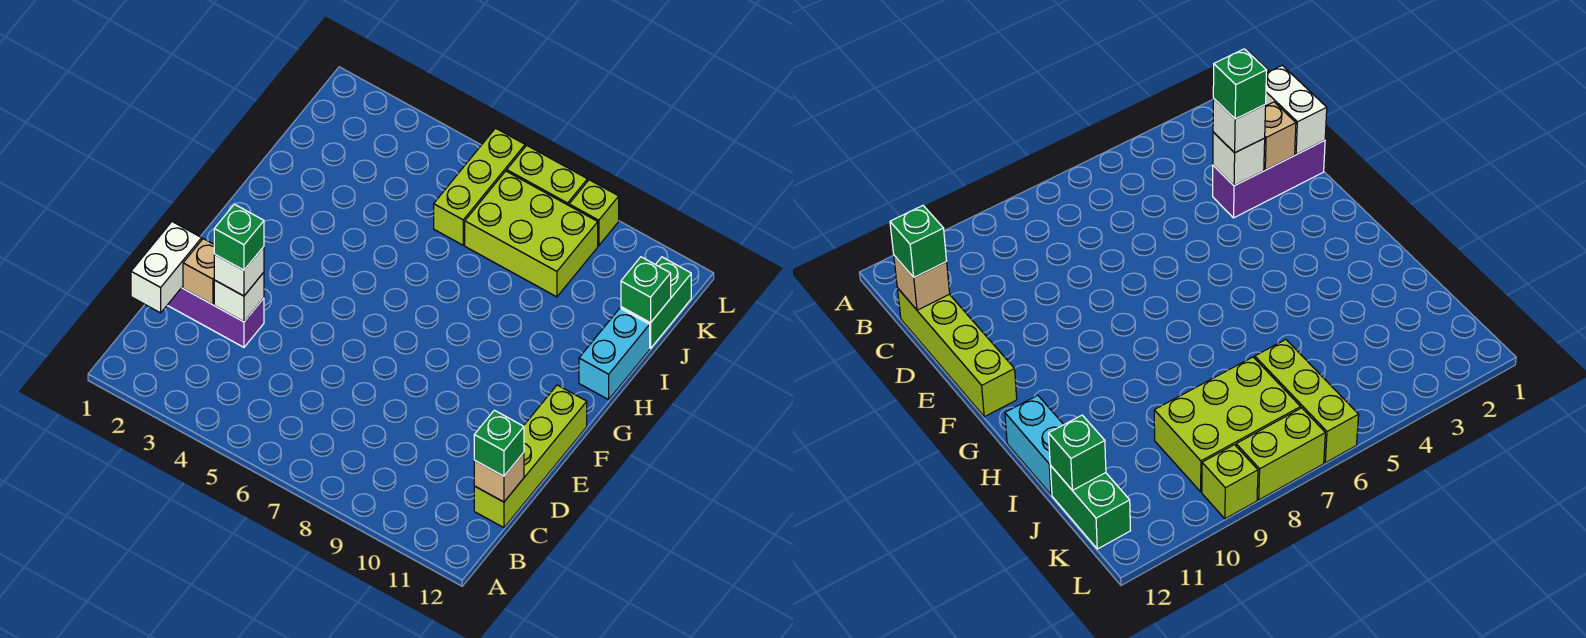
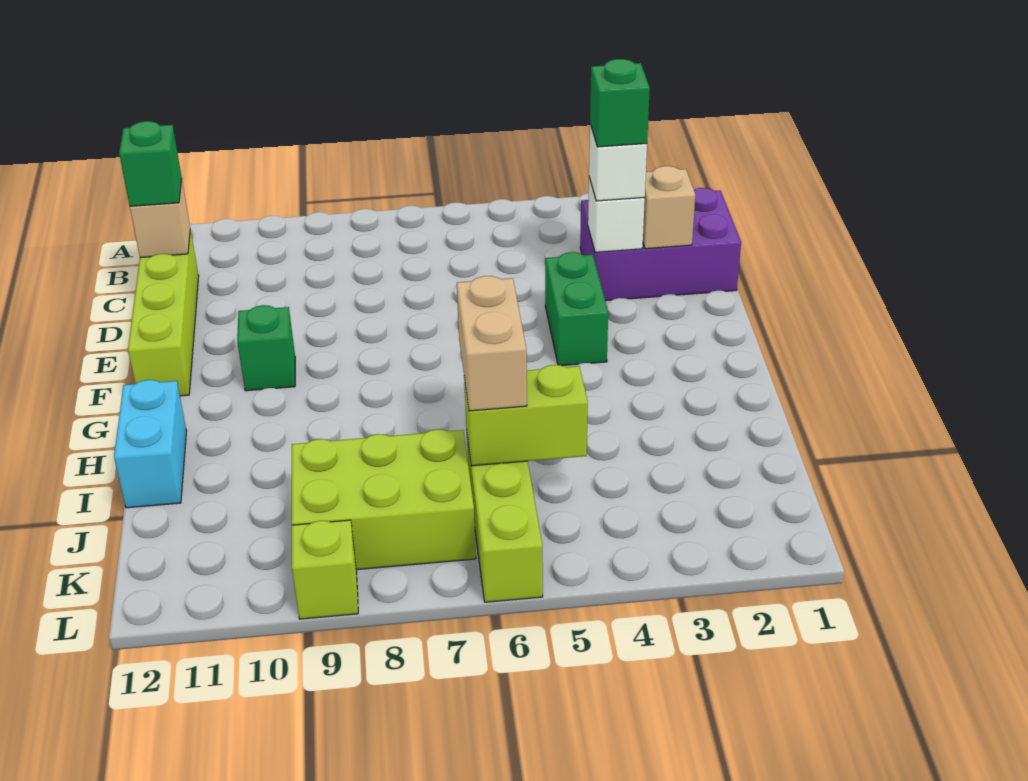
white brick C1:D1 level 2 -> none
purple brick D1:D3 level 1 -> purple brick C1:D3 level 1
none -> tan brick I6:J6 level 3
green brick J12:K12 level 1 -> green brick E4:F4 level 1
green brick J12 level 2 -> green brick F10 level 1
lime brick L7:L8 level 1 -> lime brick J5:J6 level 2

